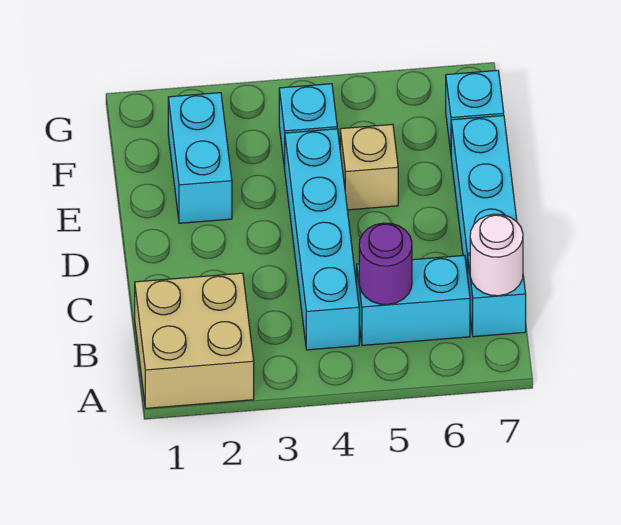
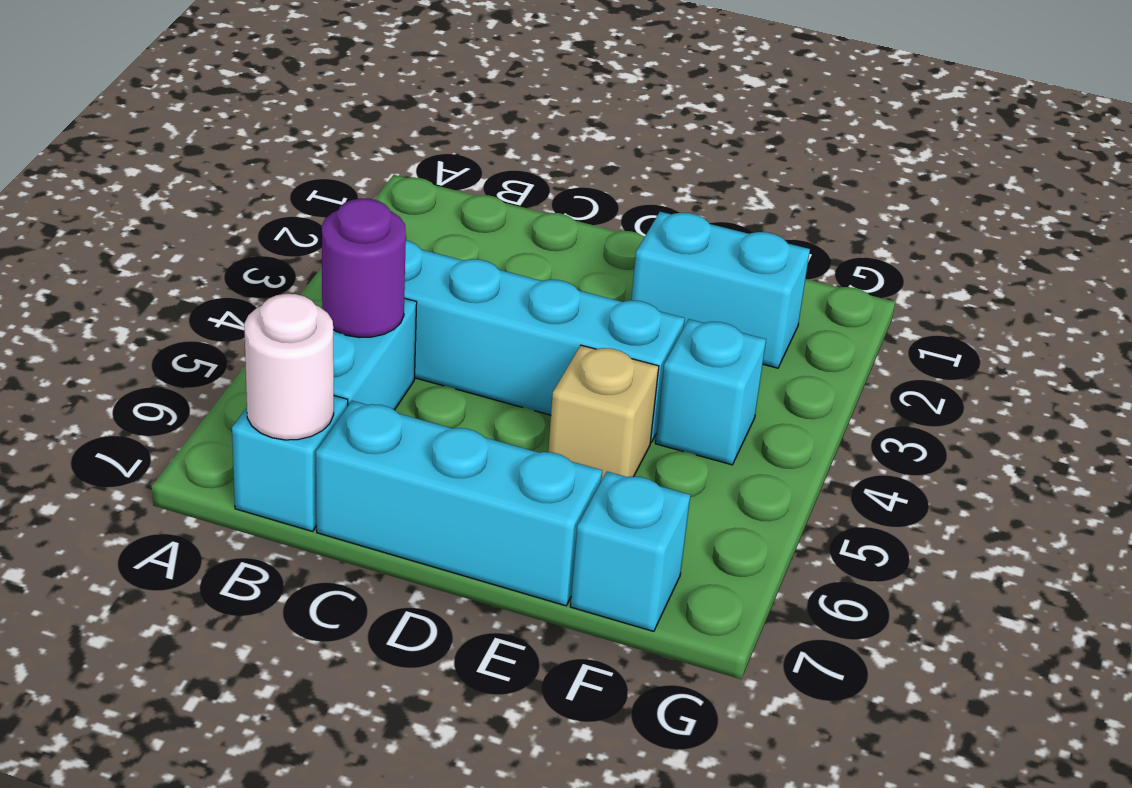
tan brick A1:B2 level 1 -> none

